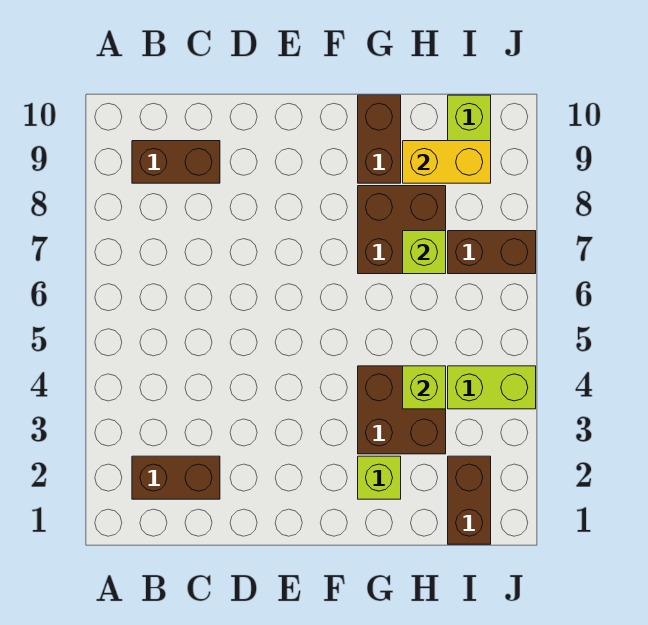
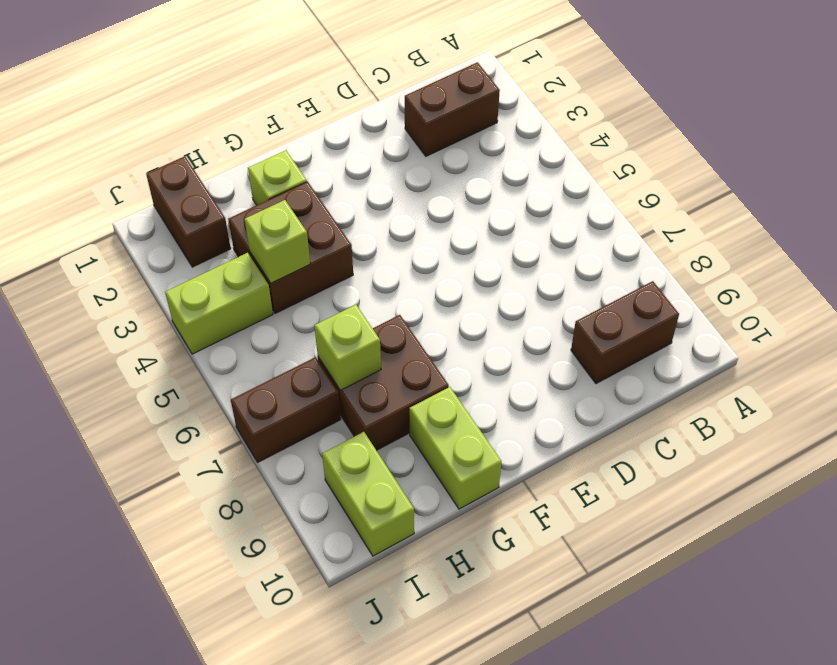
brown brick G9:G10 level 1 -> lime brick G9:G10 level 1
yellow brick H9:I9 level 2 -> none

